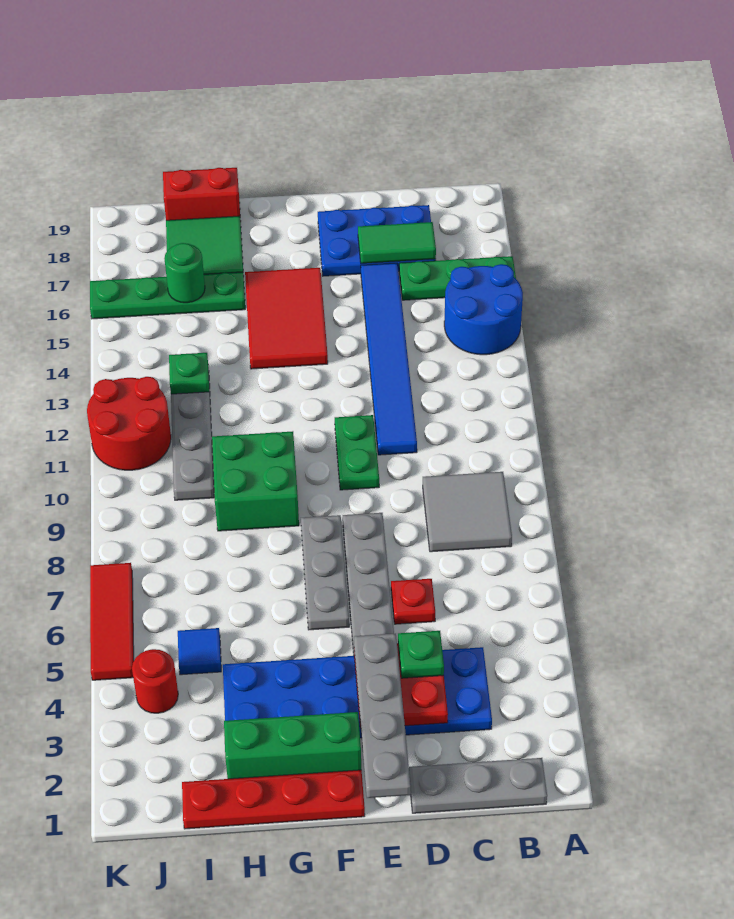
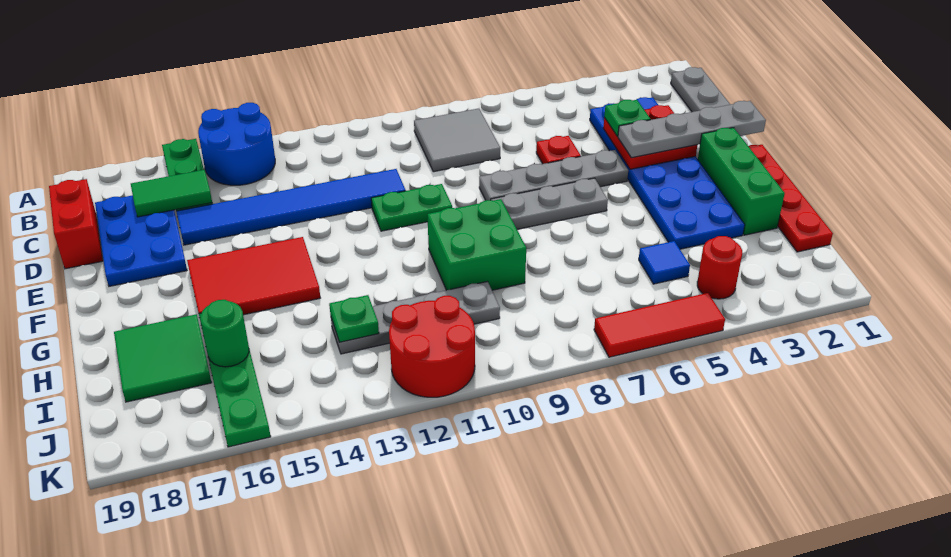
green tile C17:D17 level 2 -> green tile C16:C17 level 2
red brick H19:I19 level 1 -> red brick C19:D19 level 1

